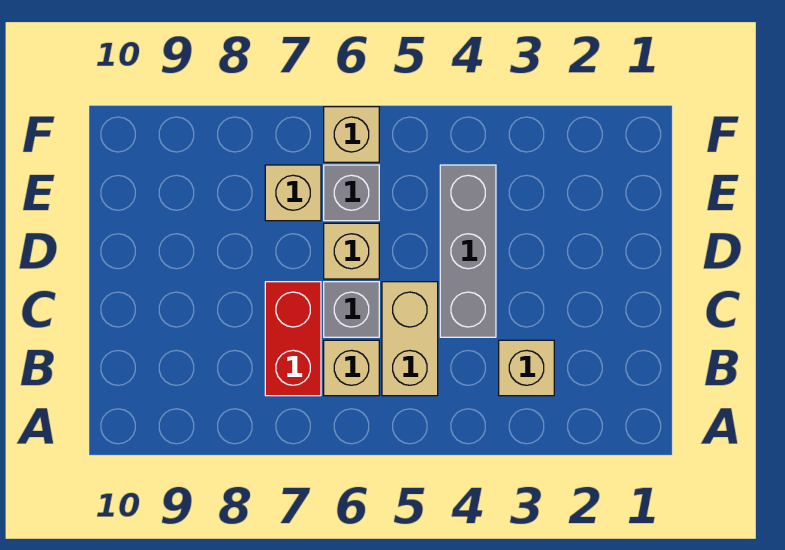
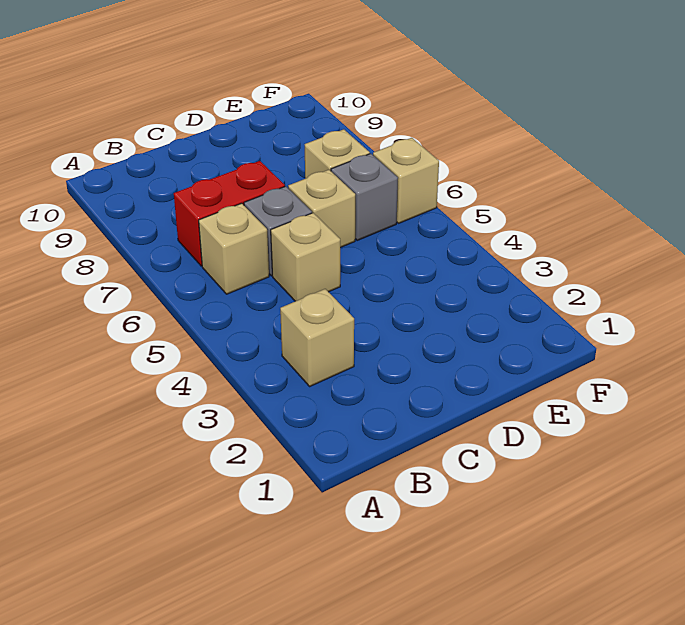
tan brick B5:C5 level 1 -> tan brick C5 level 1
grey brick C4:E4 level 1 -> none

